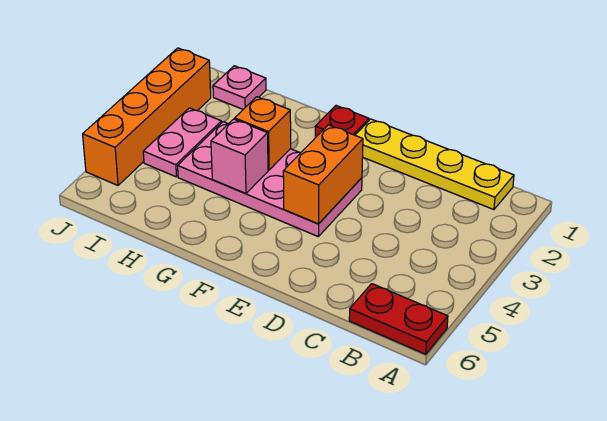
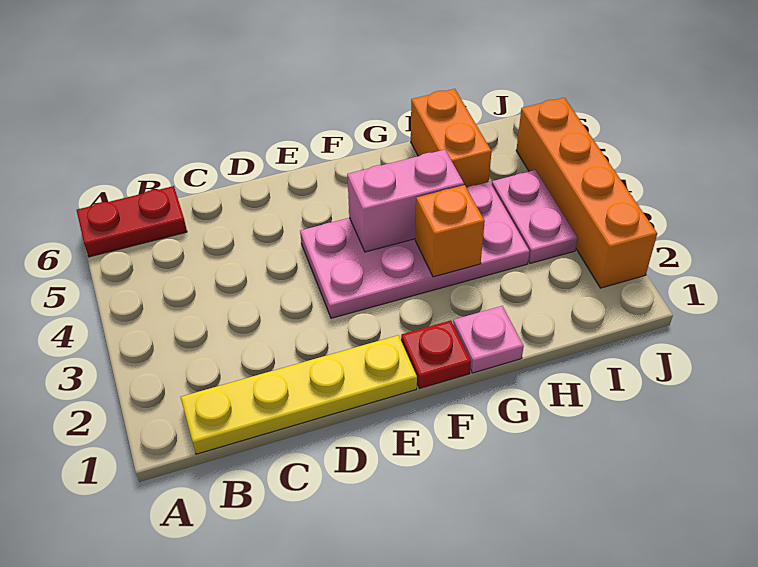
orange brick E3:E4 level 2 -> orange brick H5:H6 level 1
pink brick G4 level 2 -> pink brick F4:G4 level 2
pink plate I1 level 1 -> pink plate G1 level 1

